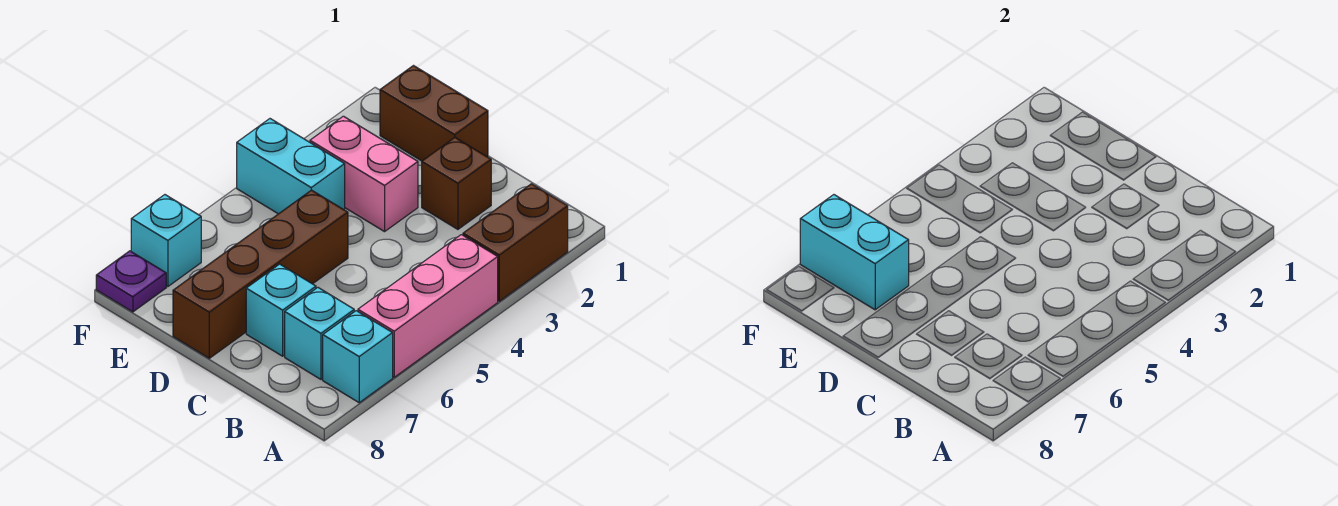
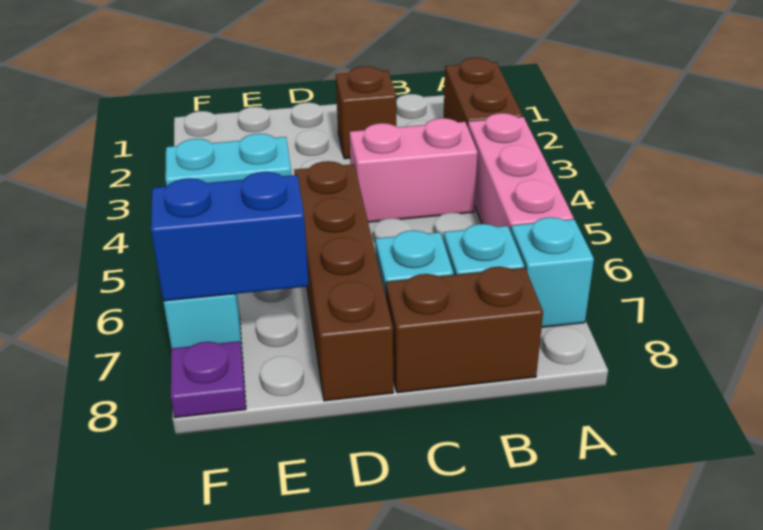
brown brick D1:E1 level 1 -> brown brick B8:C8 level 1
pink brick D3:E3 level 1 -> pink brick B4:C4 level 1
cyan brick E7:F7 level 2 -> blue brick E7:F7 level 2

